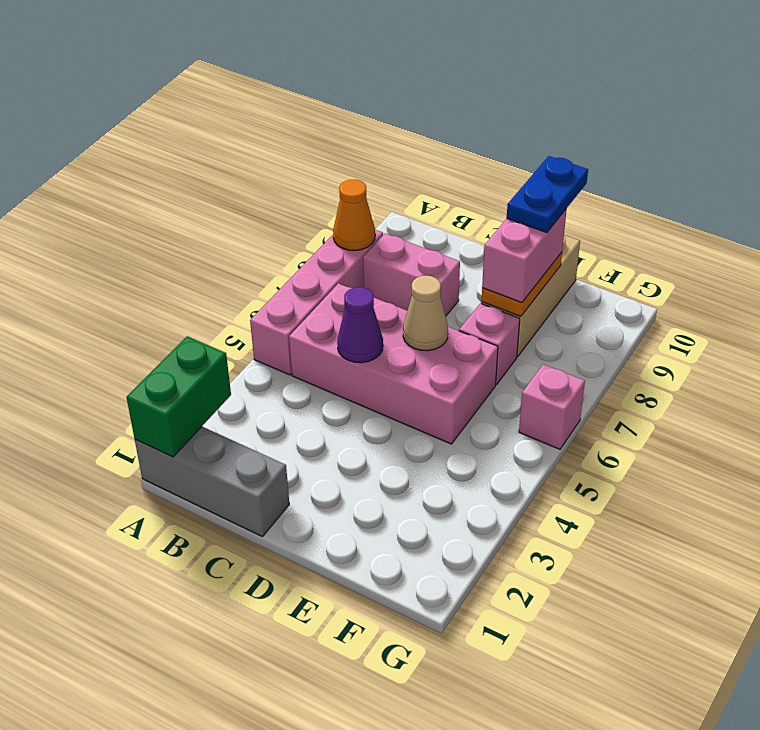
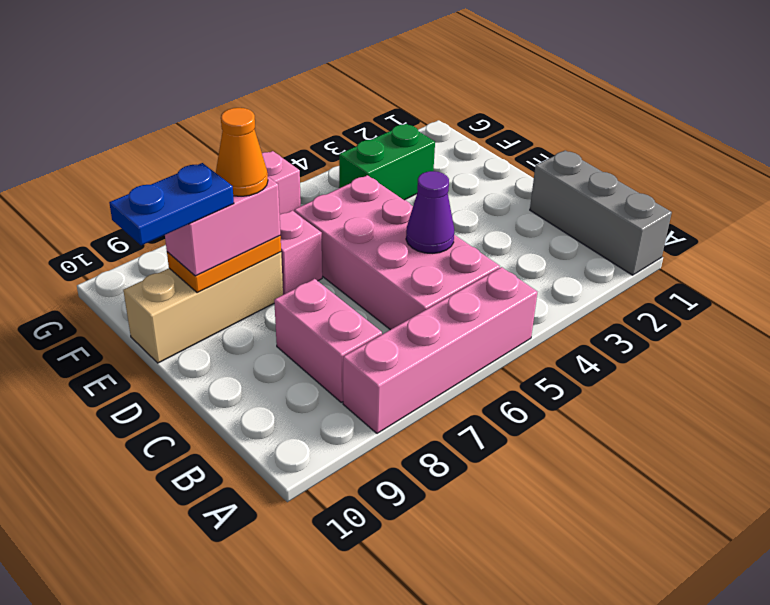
green brick A1:A2 level 2 -> green brick F3:F4 level 1
orange cone A8 level 2 -> orange cone E8 level 4
tan cone D6 level 2 -> none

